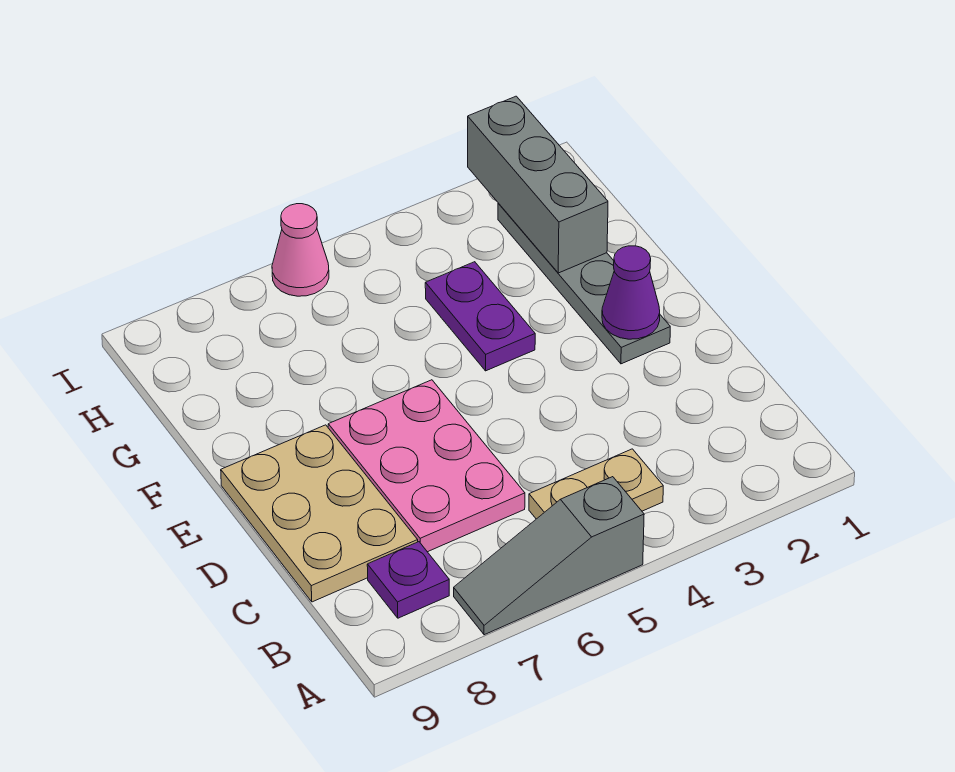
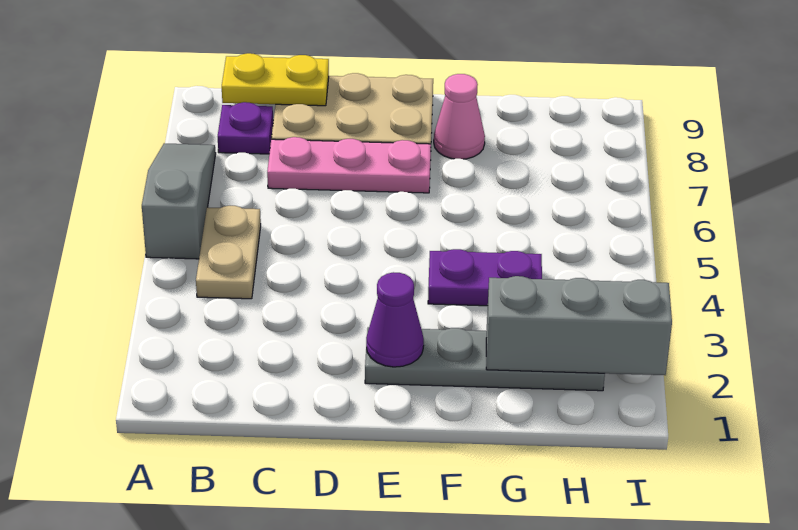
none -> yellow plate B9:C9 level 2
pink plate C6:E7 level 1 -> pink plate C7:E7 level 1
pink cone I6 level 1 -> pink cone F8 level 1

